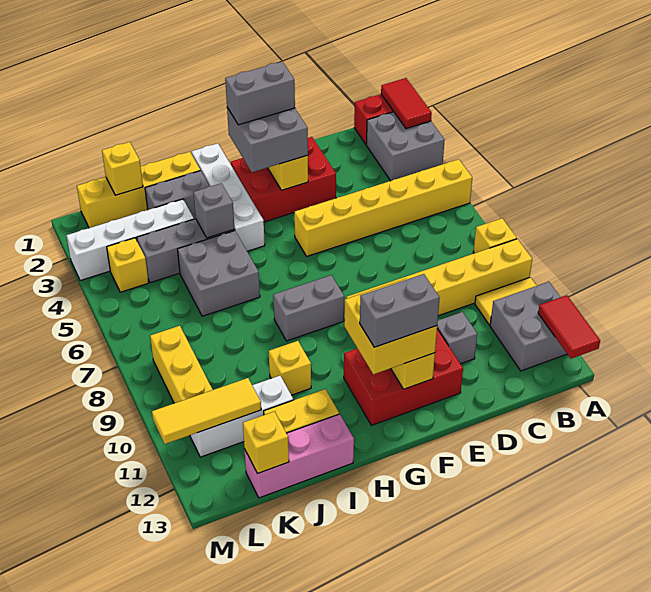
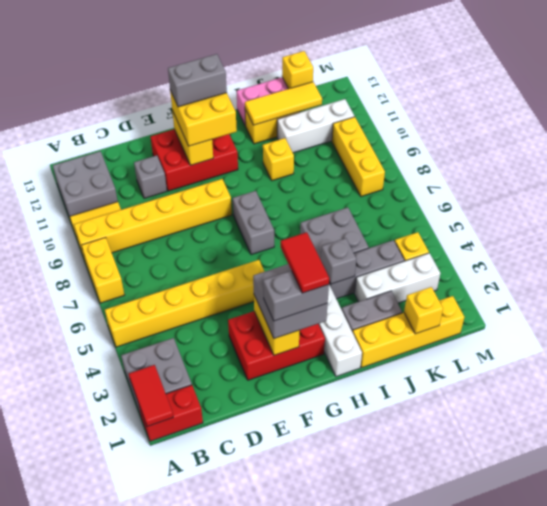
yellow brick A8 level 1 -> yellow brick A7:A8 level 1
red tile A12:A13 level 2 -> red tile G2:G3 level 5
grey brick G8:H8 level 1 -> grey brick G7:G8 level 1
white brick J3:M3 level 1 -> white brick J3:L3 level 1
yellow tile K11:M11 level 2 -> yellow tile I12:K12 level 2

